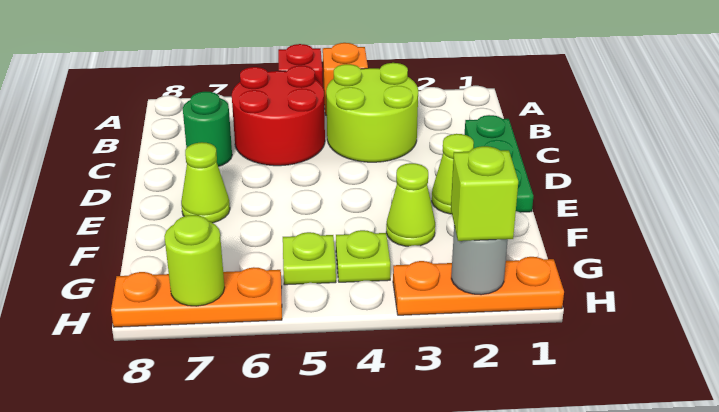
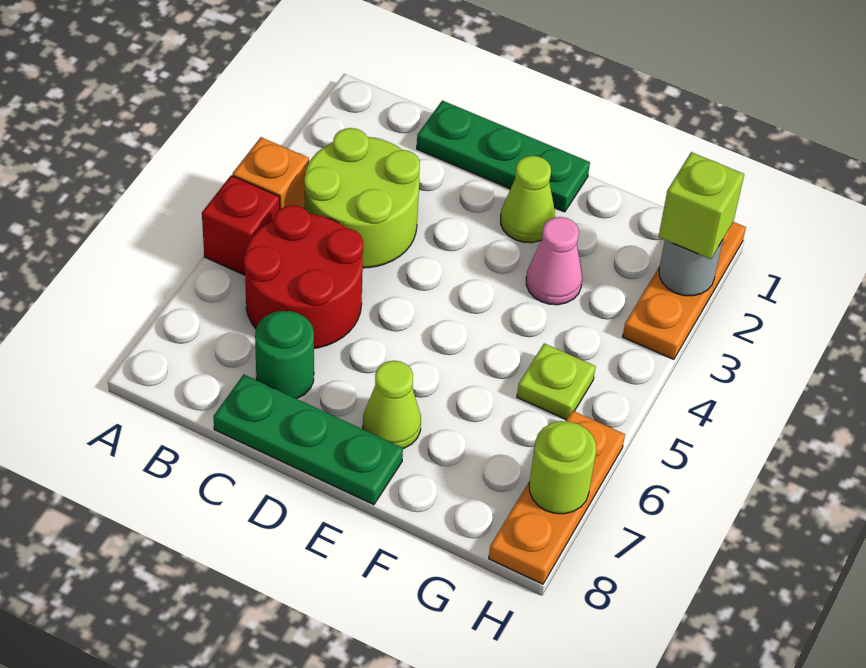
none -> green plate C8:E8 level 1
lime cone F3 level 1 -> pink cone F3 level 1
lime plate G4 level 1 -> none

